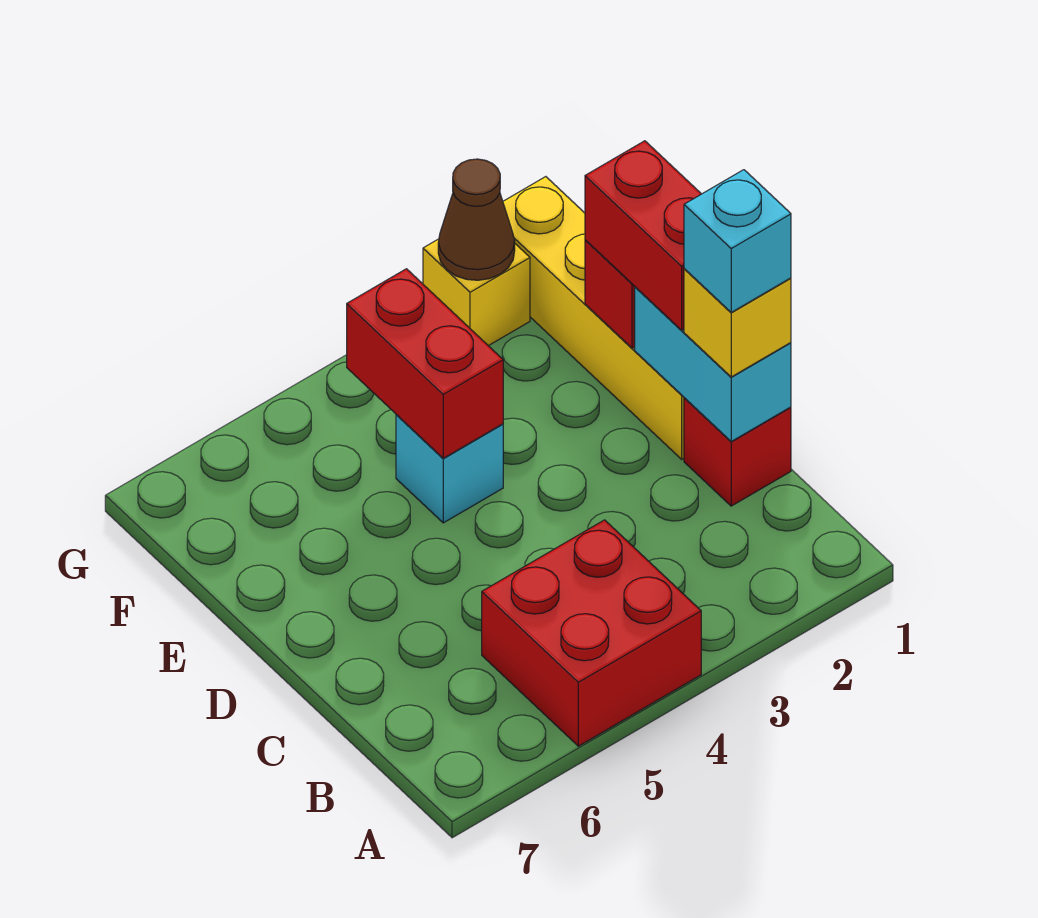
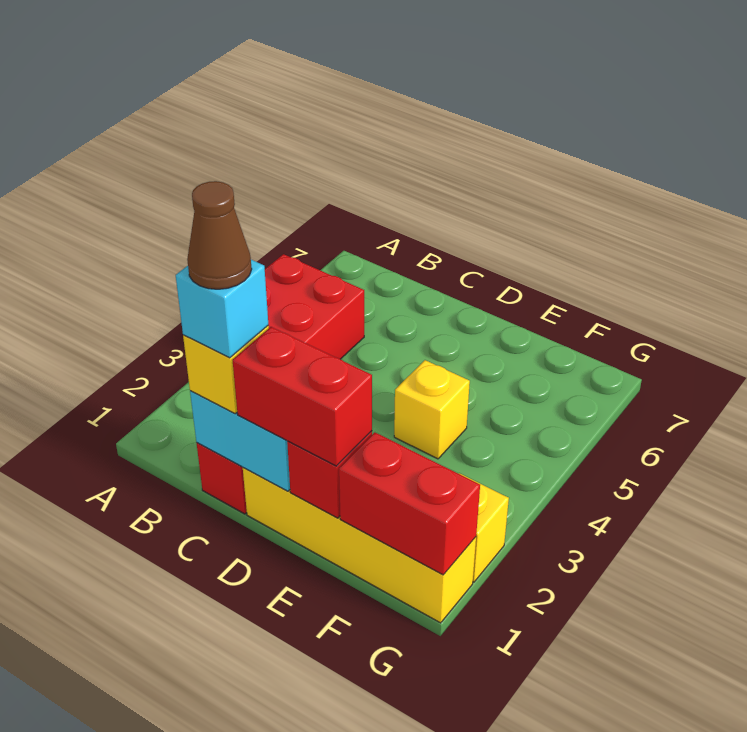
cyan brick E4 level 1 -> yellow brick E4 level 1
red brick E4:F4 level 2 -> red brick F1:G1 level 2
brown cone G2 level 2 -> brown cone C1 level 5

